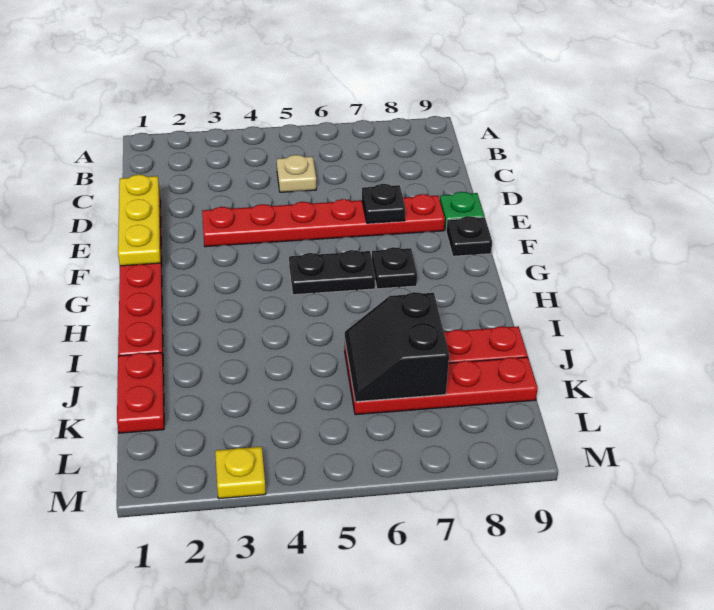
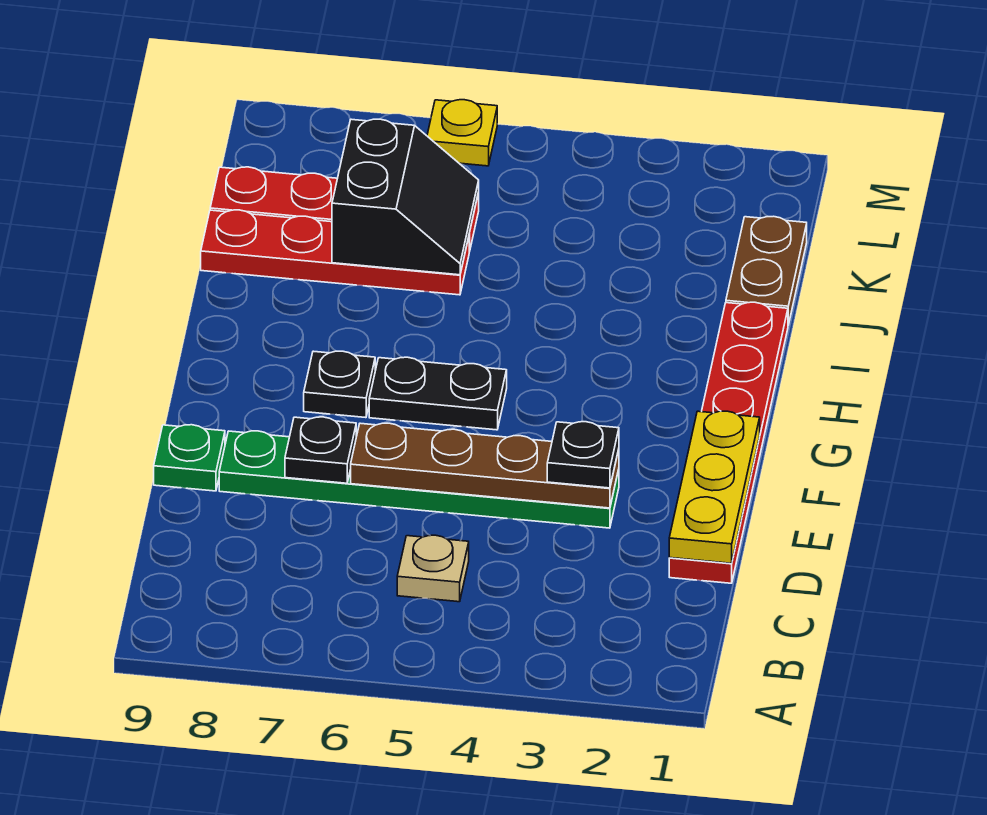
red plate E3:E8 level 1 -> green plate E3:E8 level 1
none -> brown plate E3:E6 level 2
black plate F9 level 1 -> black plate E3 level 3
red plate J1:K1 level 1 -> brown plate J1:K1 level 1
yellow plate M3 level 1 -> yellow plate M6 level 1

